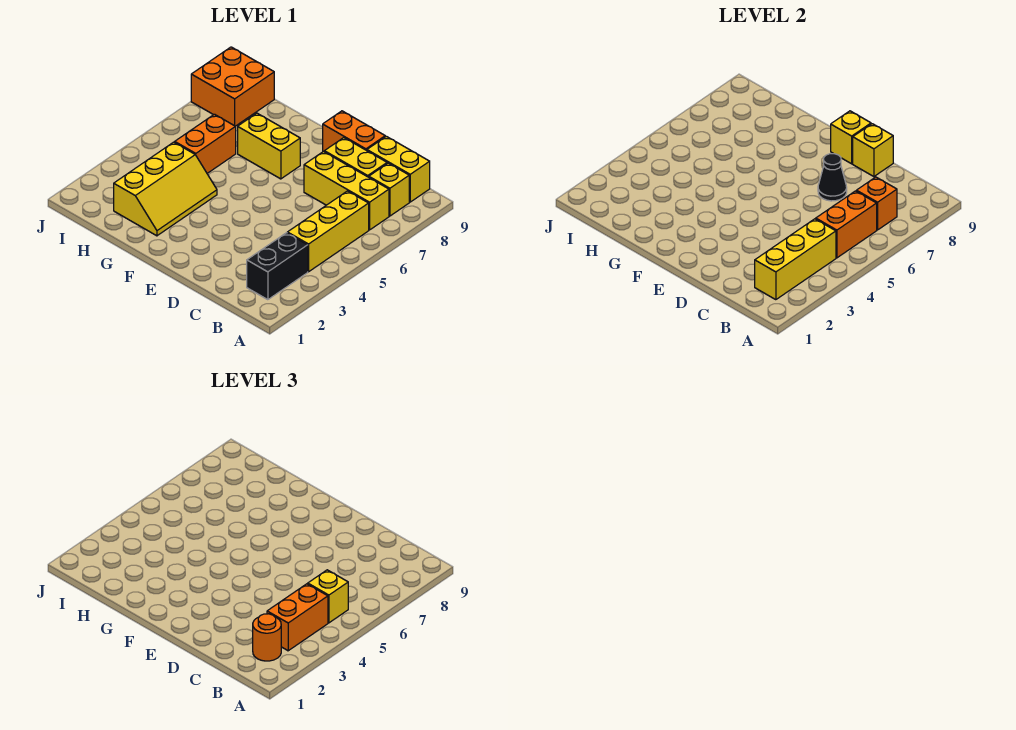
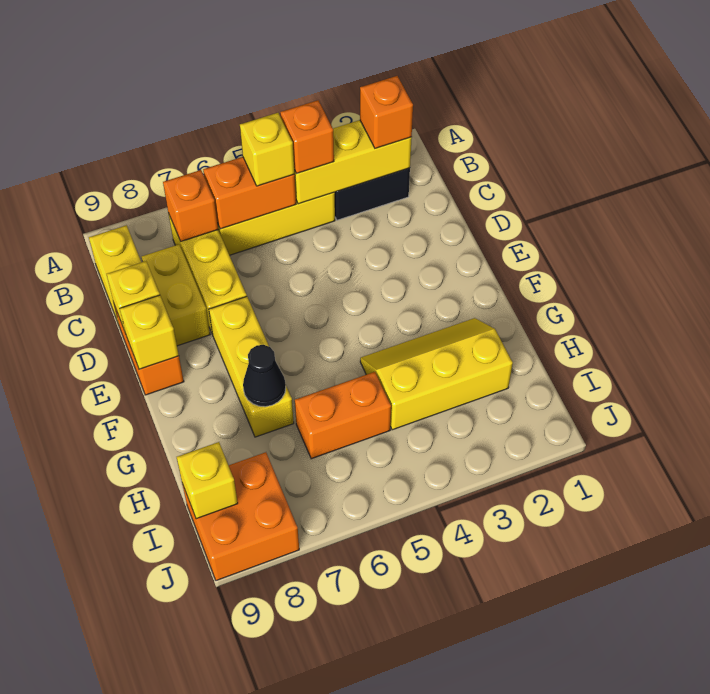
orange round brick B2 level 3 -> orange brick B2 level 3
orange brick B3:B4 level 3 -> orange brick B4 level 3
yellow brick B8 level 1 -> yellow brick I9 level 2
black cone D7 level 2 -> black cone G7 level 2
yellow brick F7:G7 level 1 -> yellow brick E7:G7 level 1

